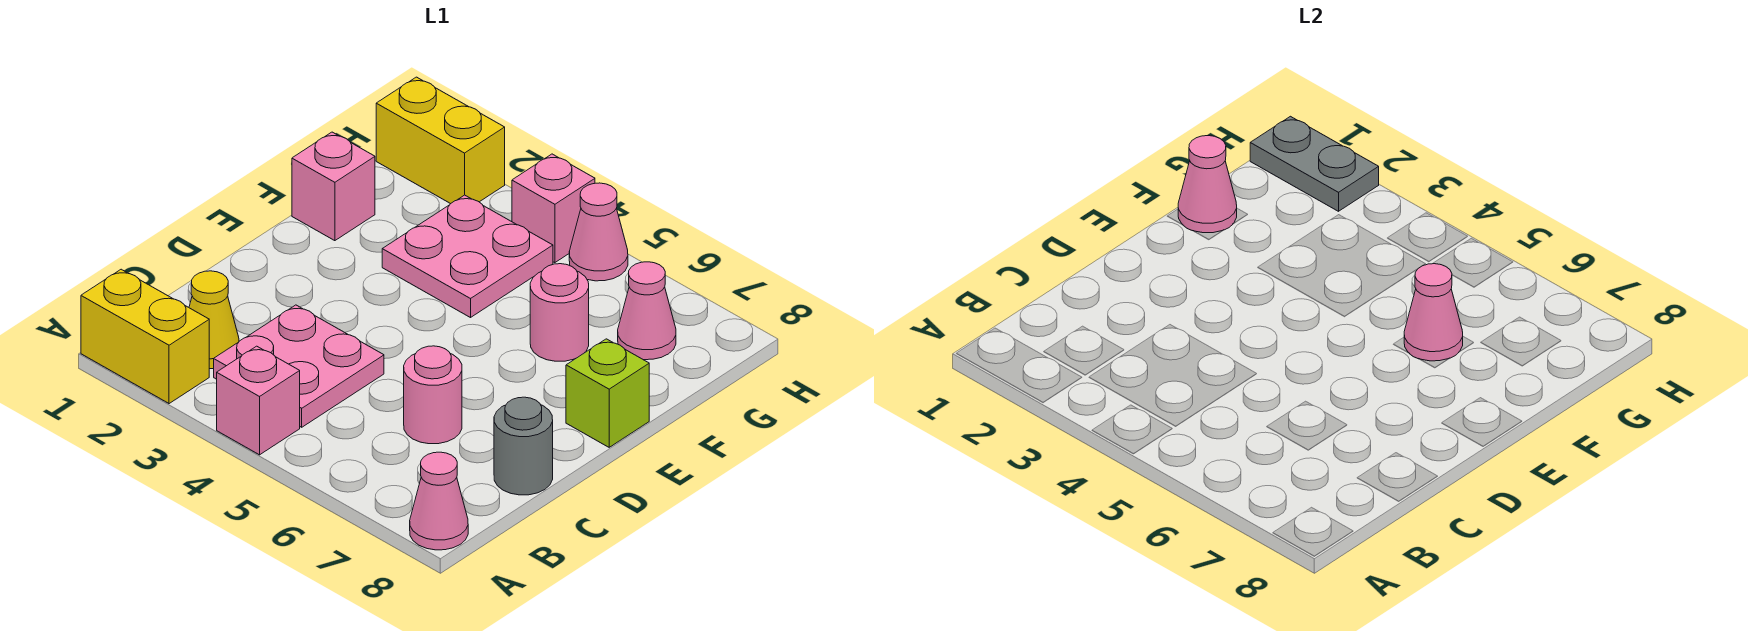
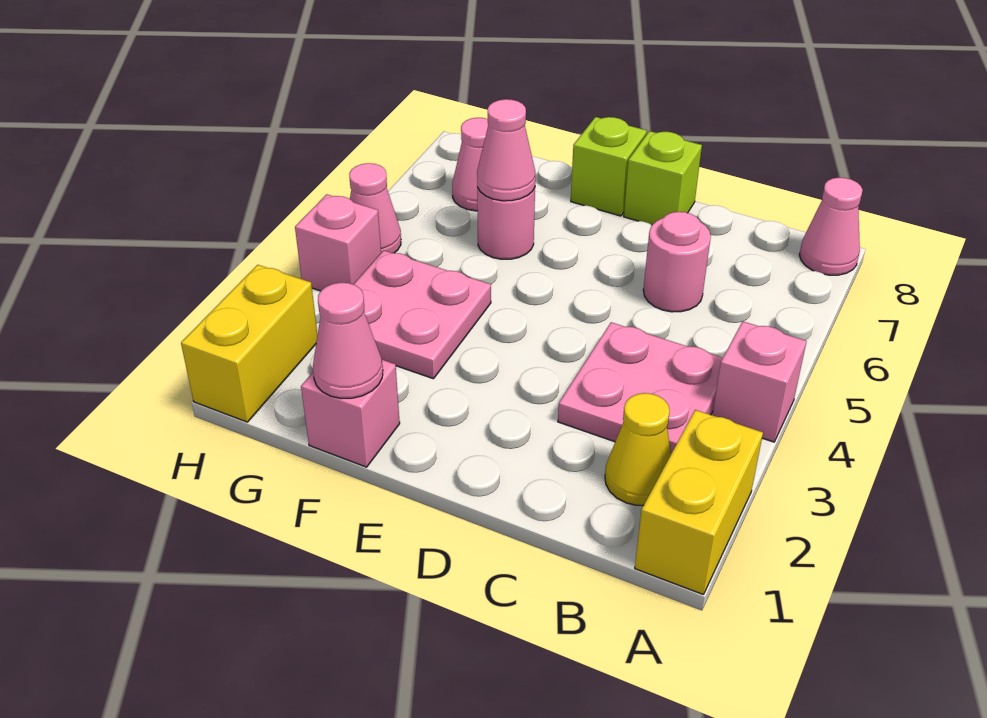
grey round brick C8 level 1 -> none
none -> lime brick D8 level 1
grey plate H1:H2 level 2 -> none

